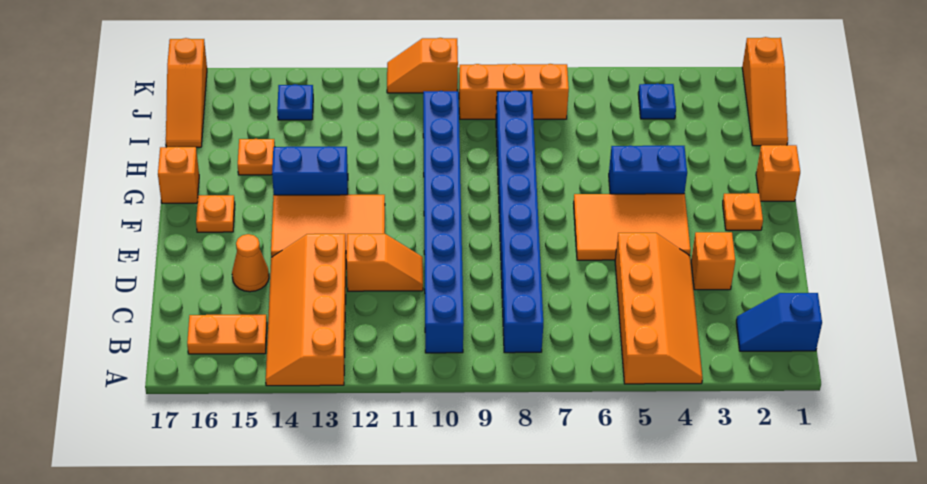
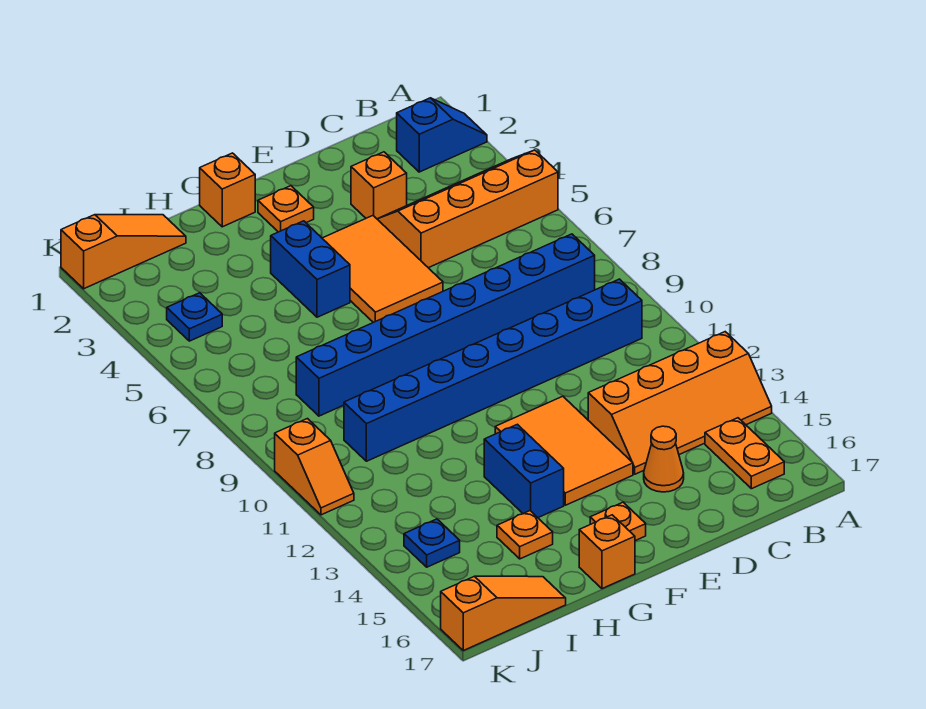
blue slope B1:B2 level 1 top 1 -> blue slope A2:B2 level 1 top B
orange slope D11:D12 level 1 top 12 -> none
orange brick J7:J9 level 1 -> none

